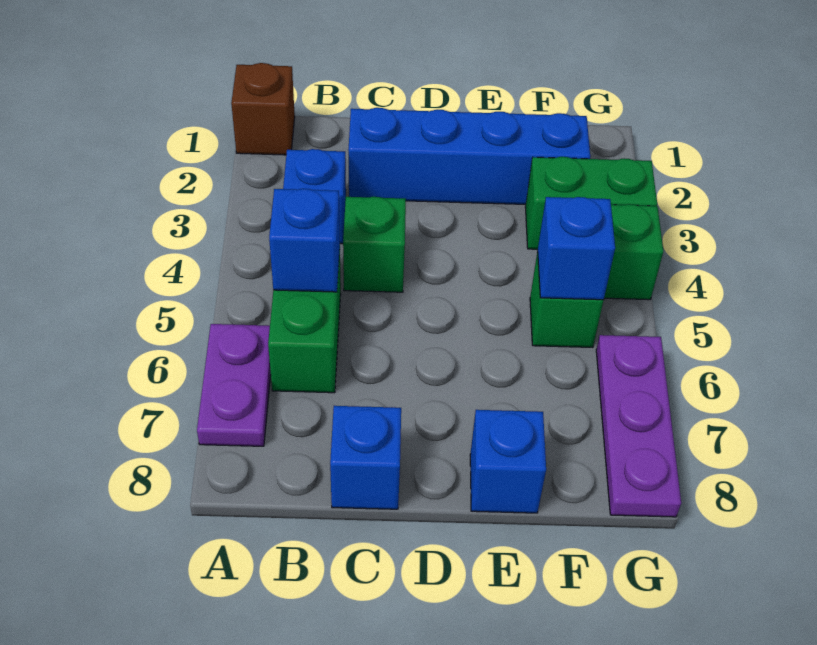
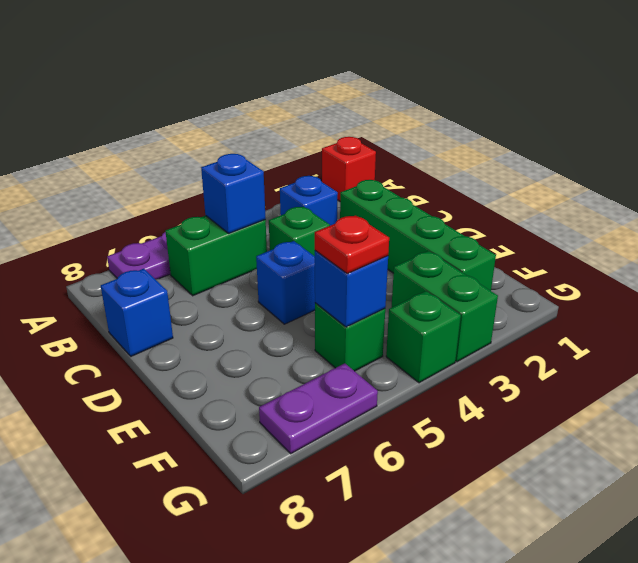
brown brick A1 level 1 -> red brick A1 level 1
blue brick C2:F2 level 1 -> green brick C2:F2 level 1
blue brick E8 level 1 -> blue brick D5 level 1
none -> red plate F5 level 3
purple plate G6:G8 level 1 -> purple plate G6:G7 level 1

